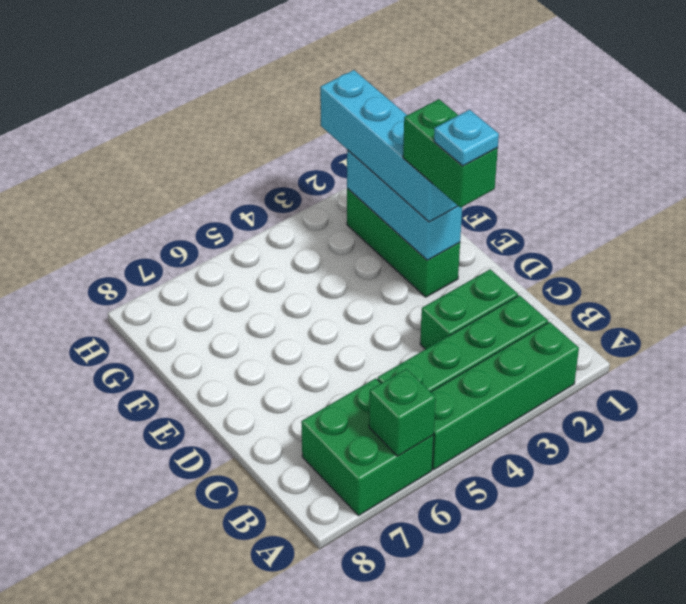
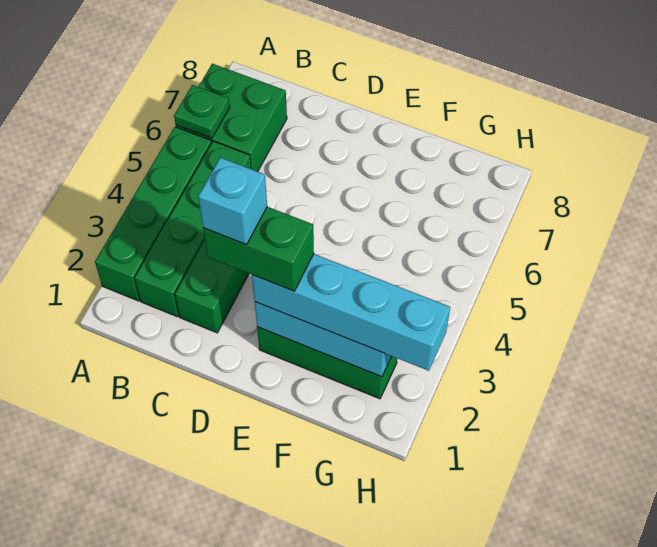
green brick A6 level 2 -> green plate A6 level 2
cyan plate D2 level 5 -> cyan brick D2 level 5

